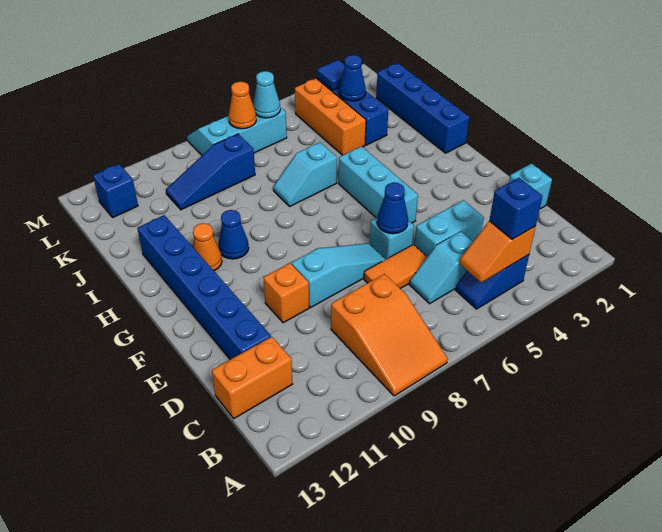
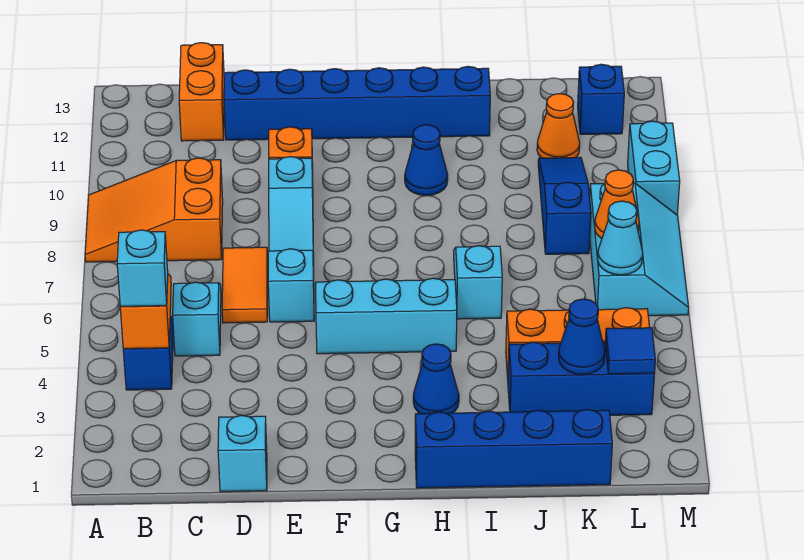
blue brick B4 level 3 -> cyan brick B4 level 3
cyan brick D4:D5 level 1 -> cyan brick M9:M10 level 1
blue cone E6 level 2 -> blue cone H3 level 1
orange cone H11 level 1 -> orange cone K11 level 1

